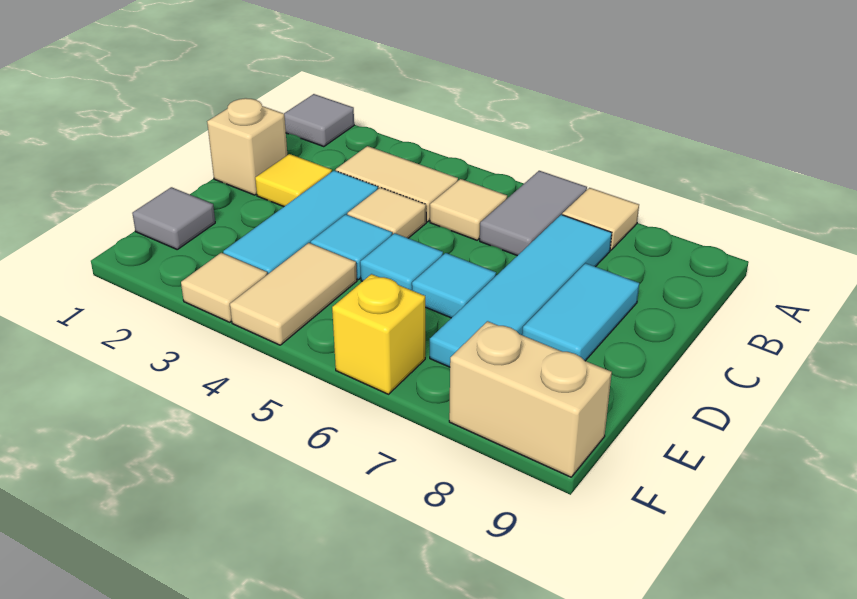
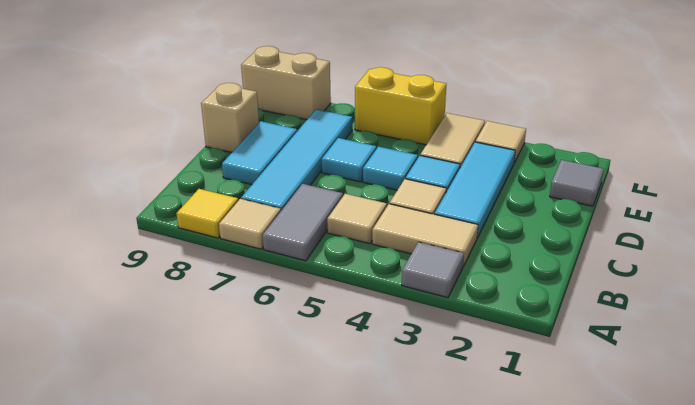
grey tile A1 level 1 -> grey tile A3 level 1
tan brick C1 level 1 -> tan brick D9 level 1
yellow tile C2 level 1 -> yellow tile A8 level 1
yellow brick F6 level 1 -> yellow brick F5:F6 level 1

